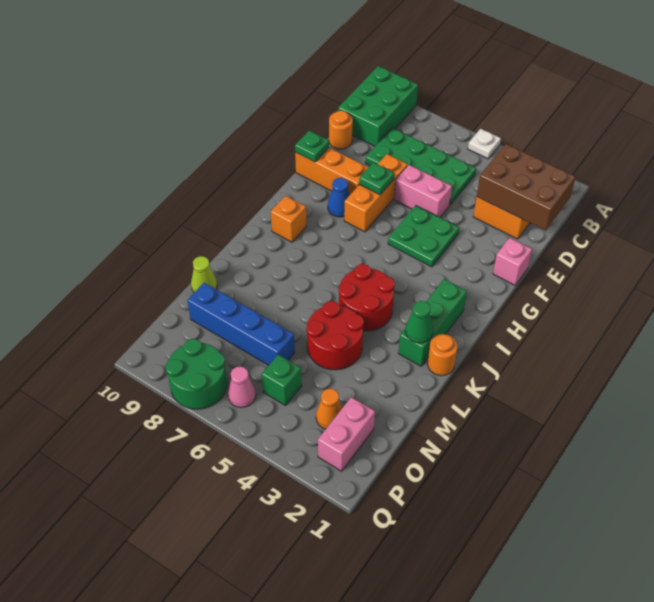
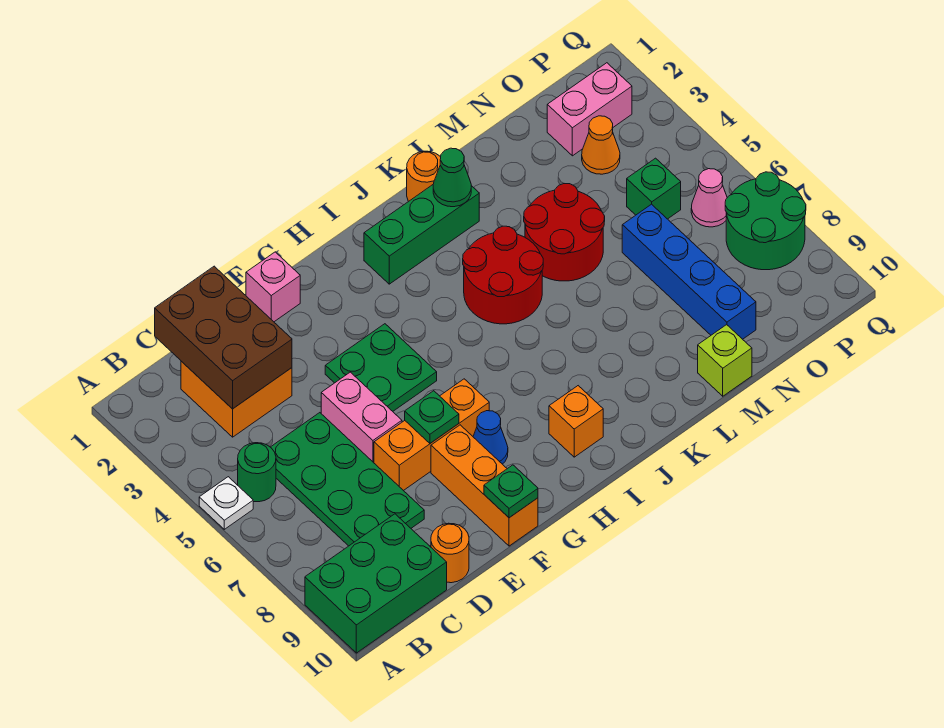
none -> green round brick B5 level 1
lime cone M10 level 1 -> lime brick M10 level 1

